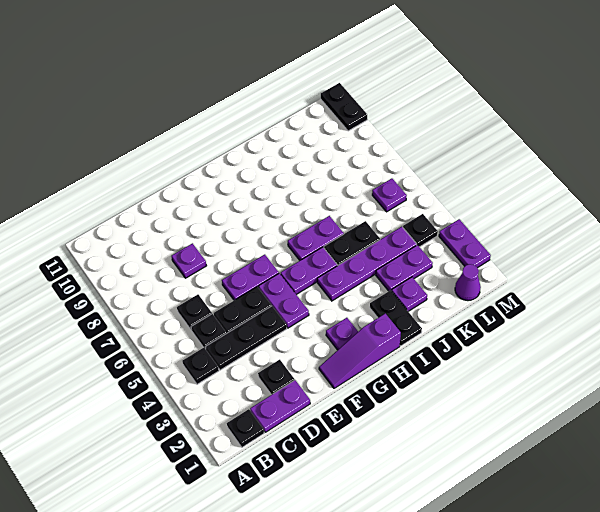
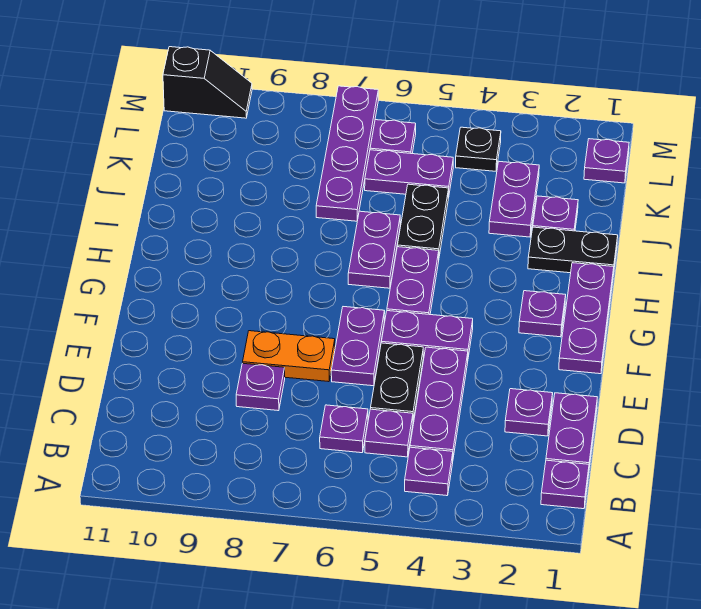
black plate B1 level 1 -> purple plate B1 level 1
black plate B4 level 1 -> purple plate B4 level 1
black plate C4:E4 level 1 -> purple plate C4:E4 level 1
black plate C5 level 1 -> purple plate C5 level 1
black plate C6 level 1 -> purple plate C6 level 1
black plate D2 level 1 -> purple plate D2 level 1
none -> orange plate E7:E8 level 1
purple slope F1:H1 level 1 top H -> purple plate F1:H1 level 1
purple plate H4:K4 level 1 -> purple plate J7:M7 level 1
purple cone L1 level 1 -> purple plate L1 level 1
purple plate M2:M3 level 1 -> purple plate K5:K6 level 1
black plate M10:M11 level 1 -> black slope M10:M11 level 1 top 11

